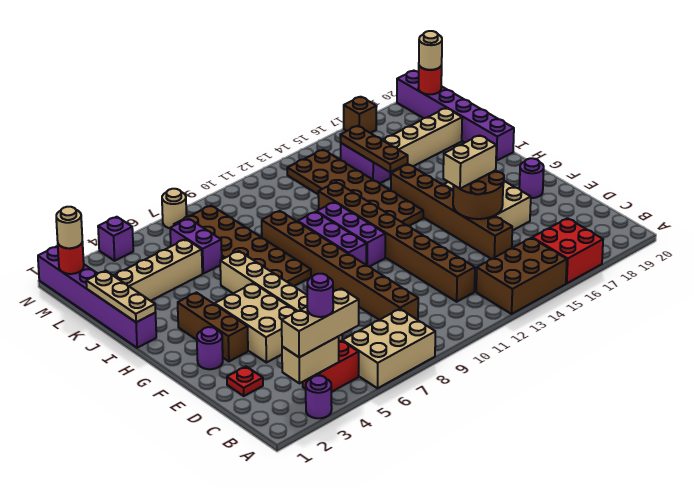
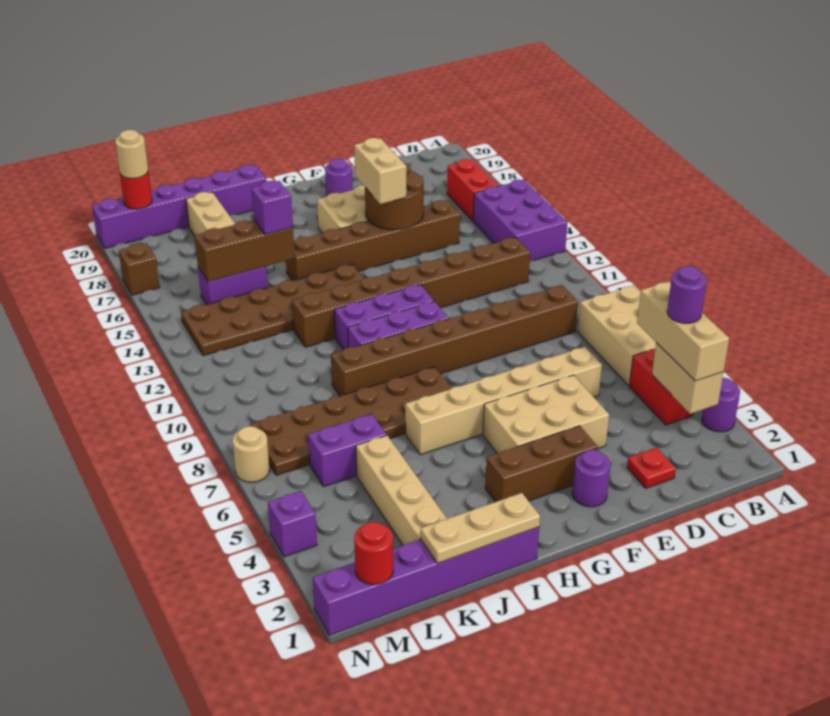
brown brick A13:B15 level 1 -> purple brick A13:B15 level 1
red brick A16:B17 level 1 -> red brick B16:B17 level 1
brown plate J15:L15 level 2 -> brown brick J15:L15 level 2
none -> purple brick J15 level 3
tan round brick M1 level 3 -> none

